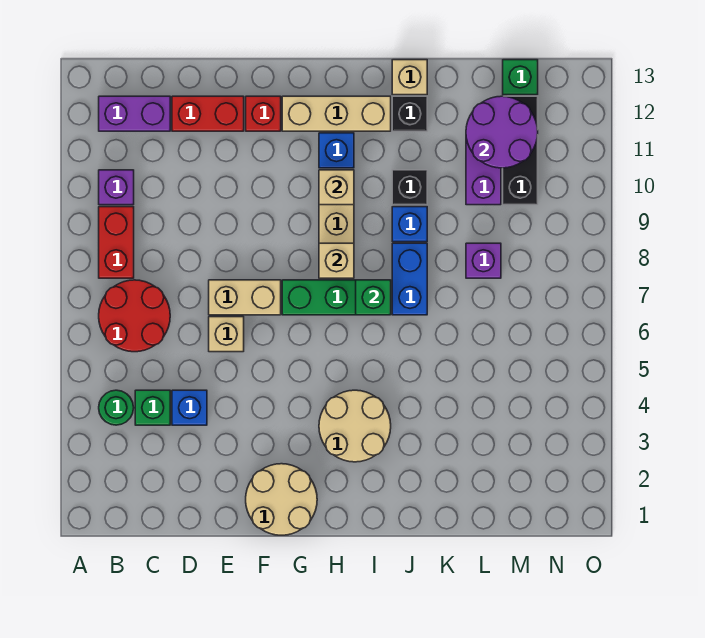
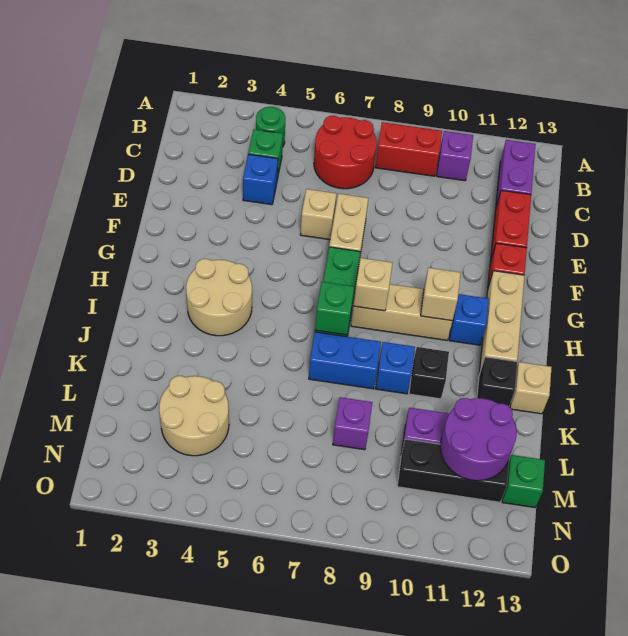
tan round brick F1:G2 level 1 -> tan round brick L3:M4 level 1

